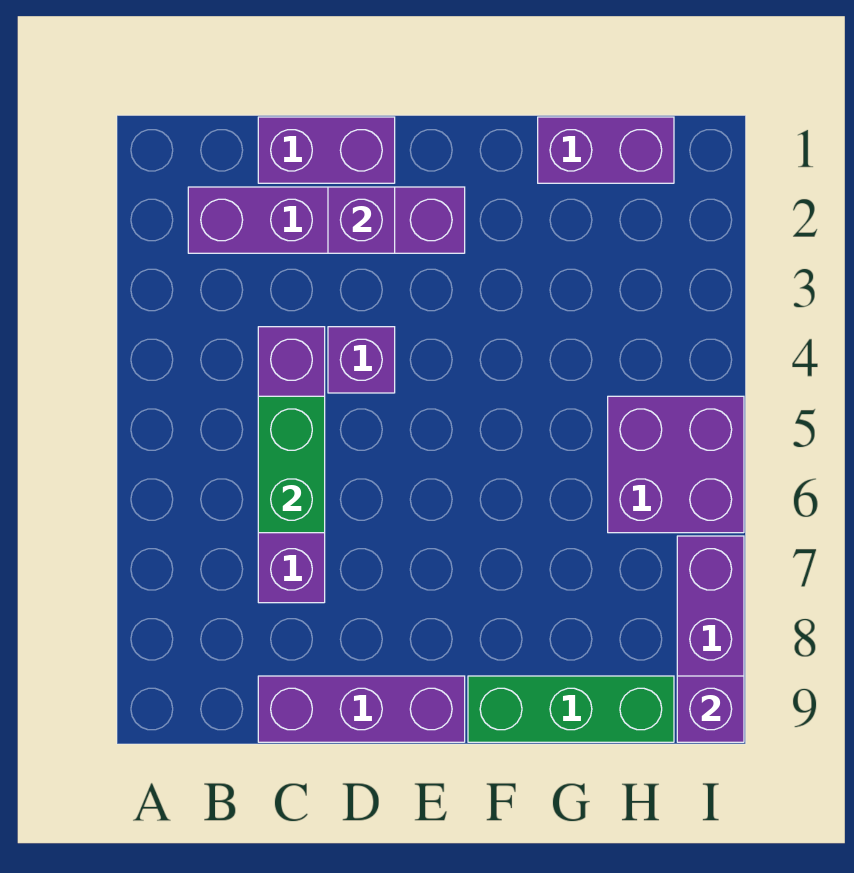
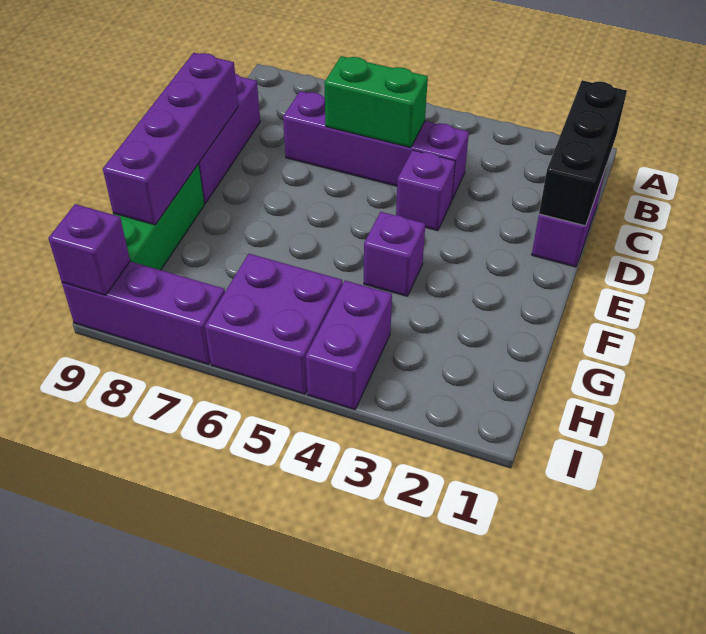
none -> black brick B1:D1 level 2
purple brick B2:E2 level 1 -> purple brick D9:G9 level 2
purple brick D2 level 2 -> purple brick F4 level 1
purple brick G1:H1 level 1 -> purple brick H4:I4 level 1

